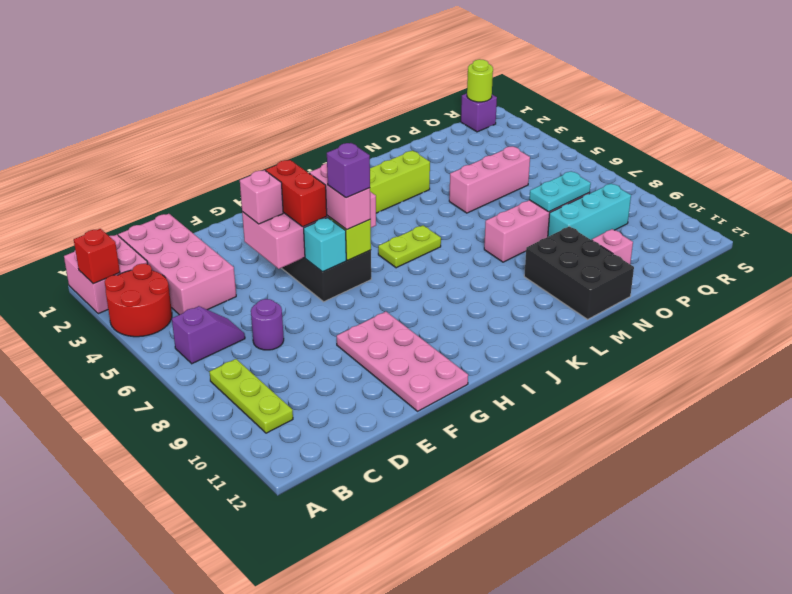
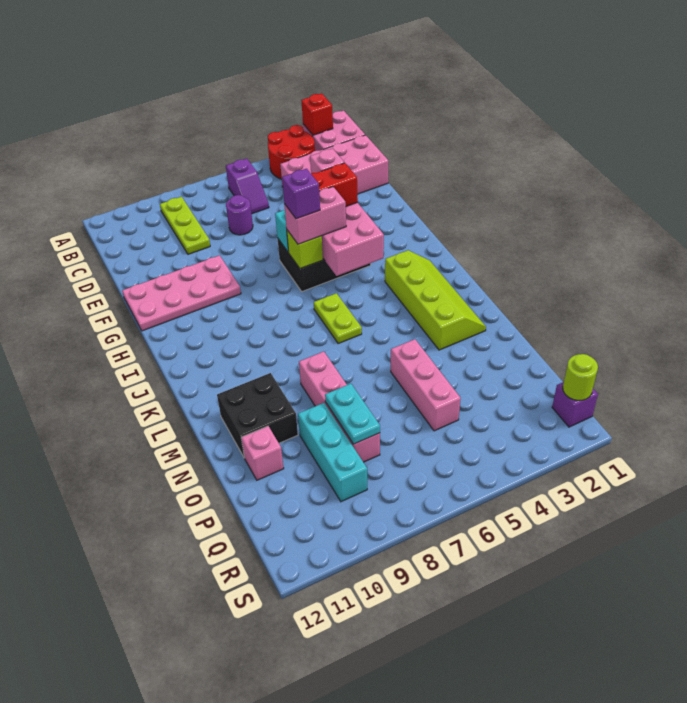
lime plate B8:B10 level 1 -> lime plate B9:D9 level 1
black brick M10:N12 level 1 -> black brick M10:N11 level 1

